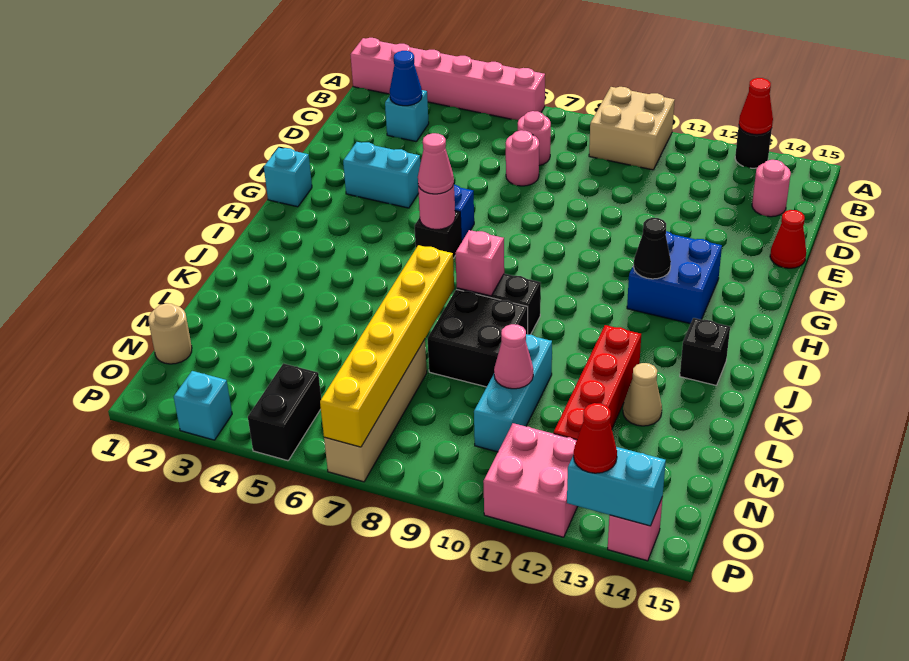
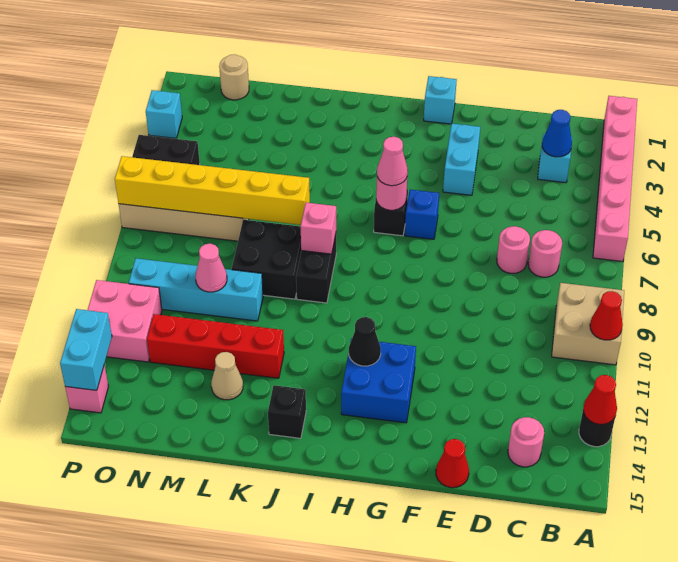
cyan brick L10:N10 level 1 -> cyan brick L10:O10 level 1
red cone P13 level 3 -> red cone A10 level 2

